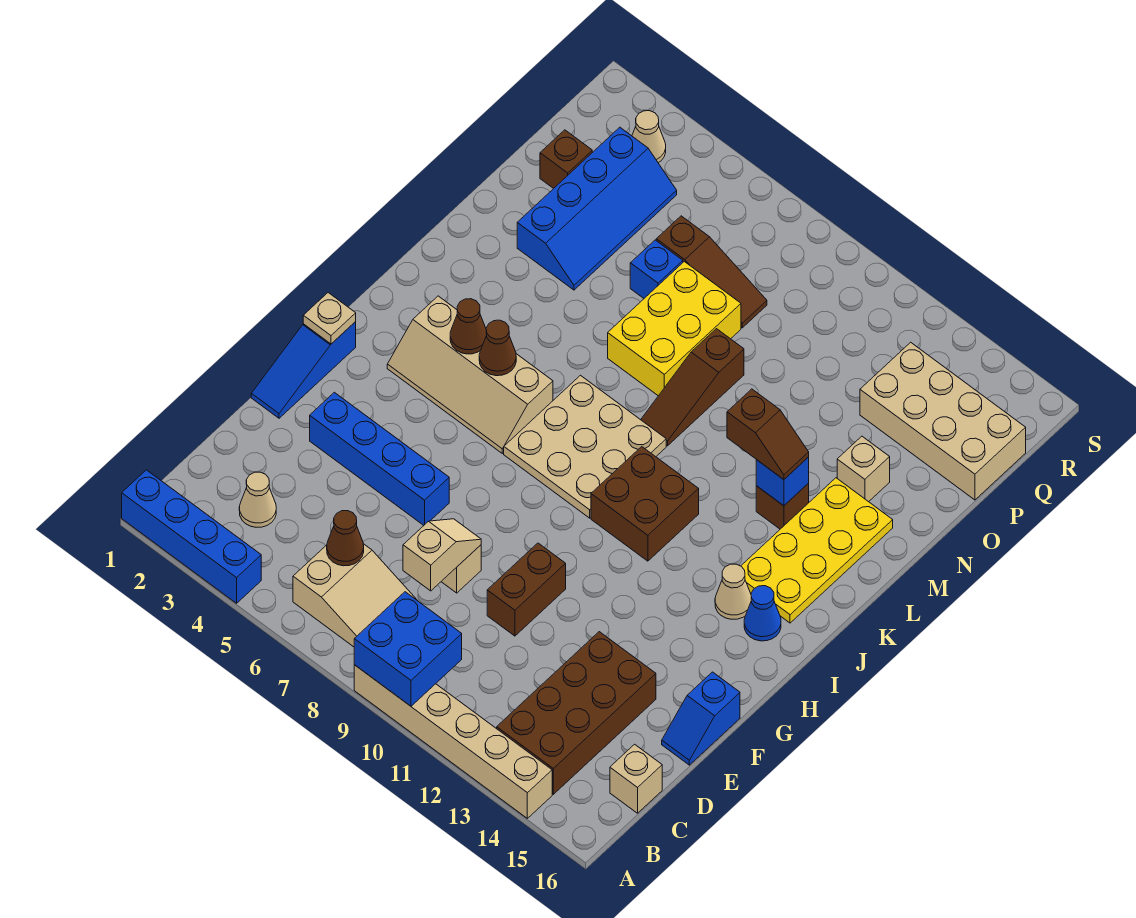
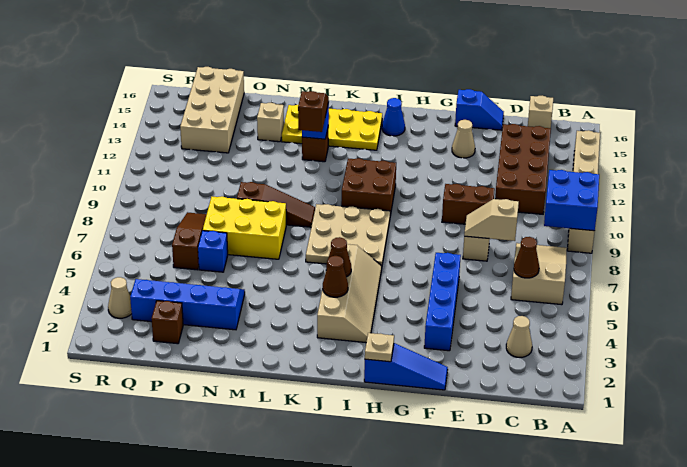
blue brick A1:A4 level 1 -> none
brown brick B13:E14 level 1 -> brown brick C11:D14 level 1
tan cone I14 level 1 -> tan cone F14 level 1

